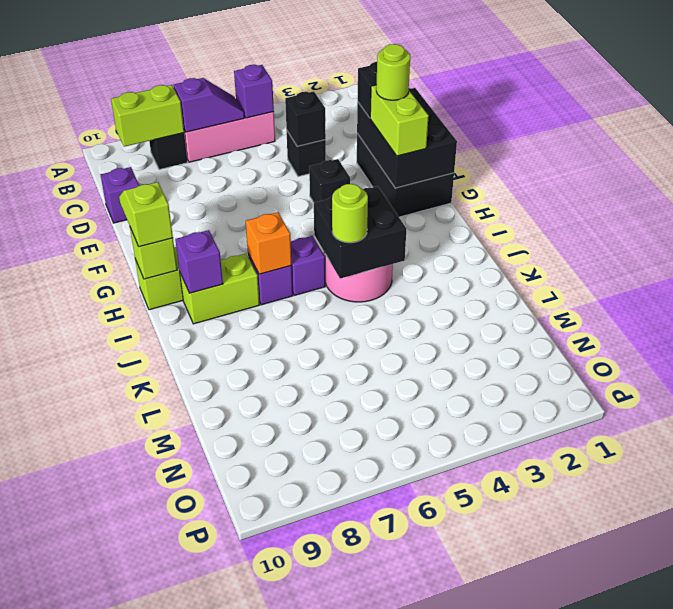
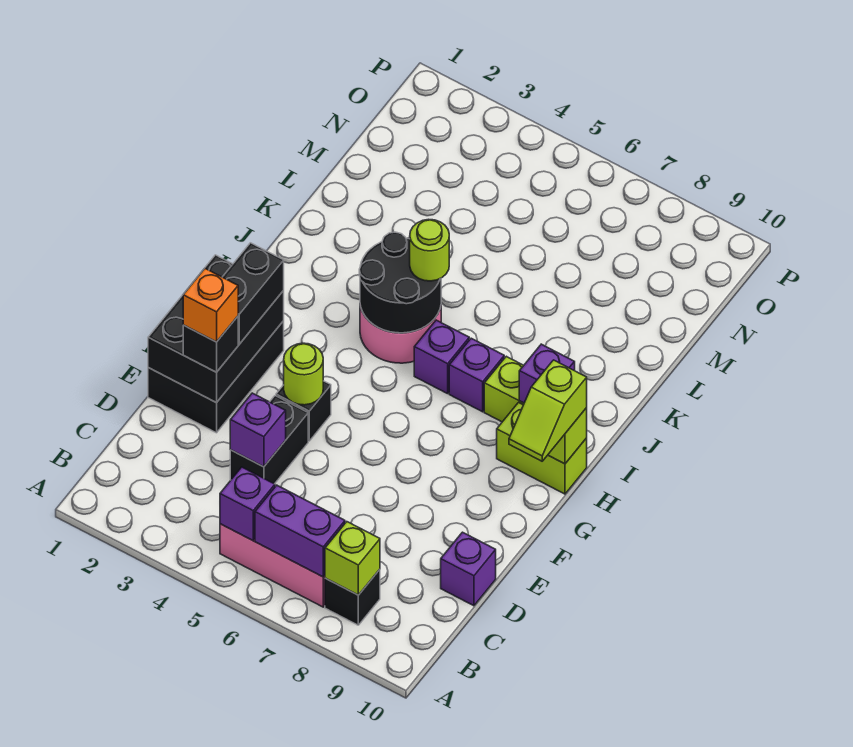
purple slope B6:B7 level 2 top 7 -> purple brick B6:B7 level 2
lime brick B8:B9 level 2 -> lime brick B8 level 2
black brick D4 level 1 -> black brick D4:E4 level 1
black brick D4 level 2 -> purple brick D4 level 2
lime brick F2:G2 level 3 -> black brick F2:G2 level 3
lime round brick F2 level 4 -> lime round brick F4 level 2
black brick I4:J5 level 2 -> black round brick I4:J5 level 2
orange brick I7 level 2 -> orange brick E2 level 4

